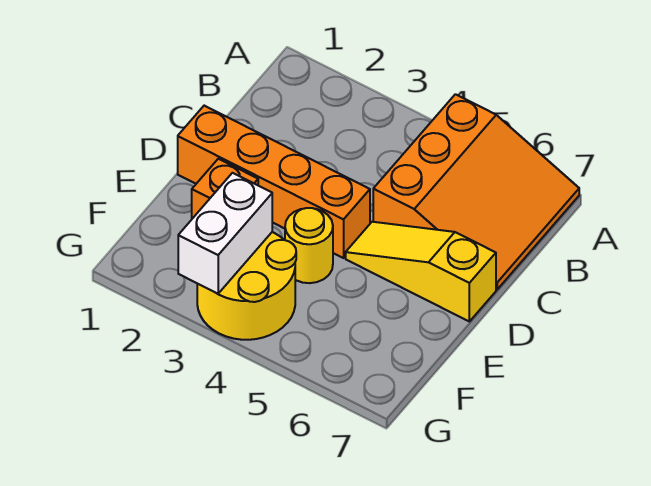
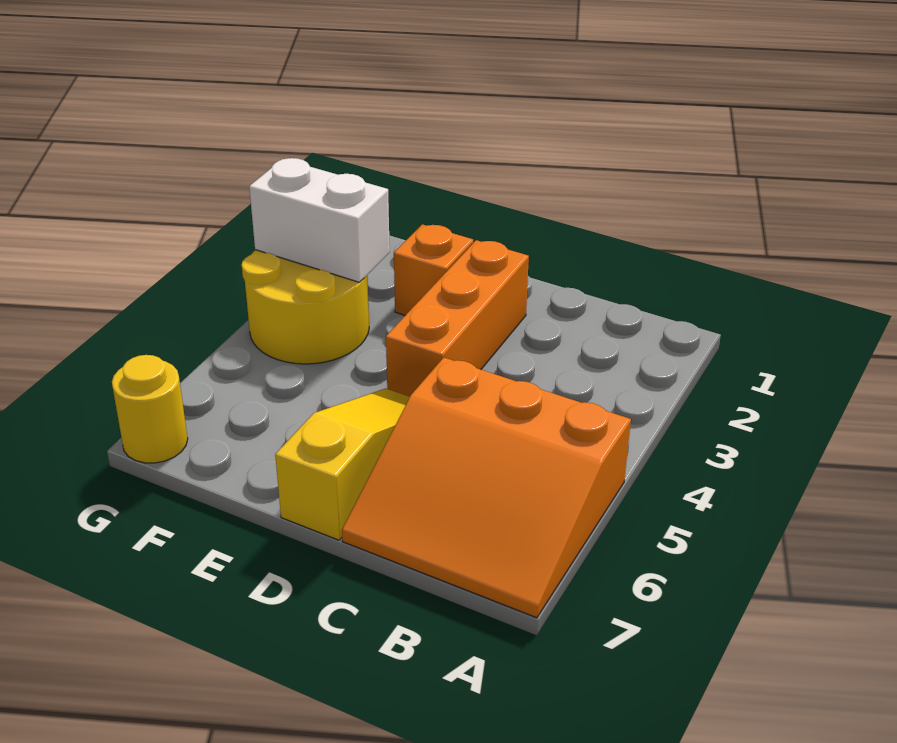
orange brick D1:D4 level 1 -> orange brick D2:D4 level 1
yellow round brick E4 level 1 -> yellow round brick G7 level 1

